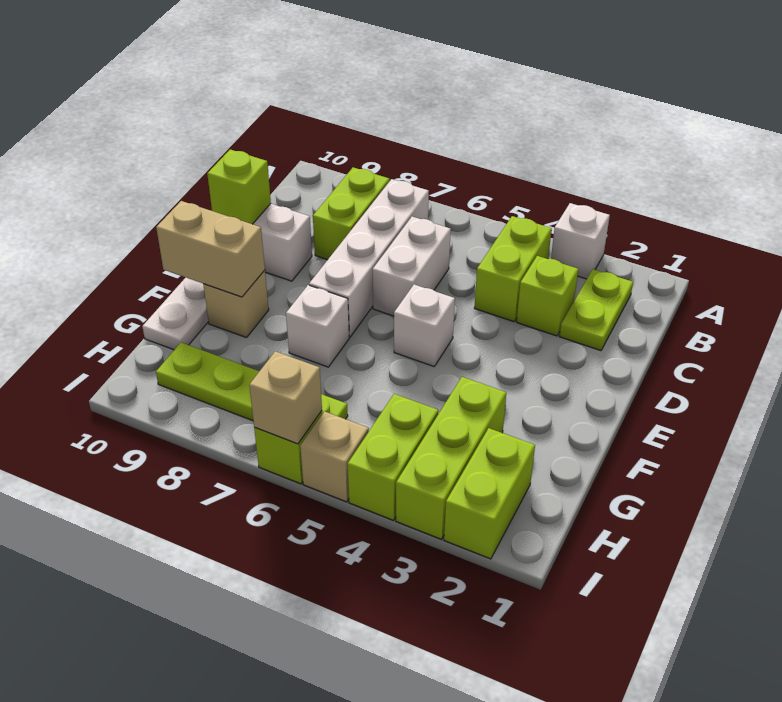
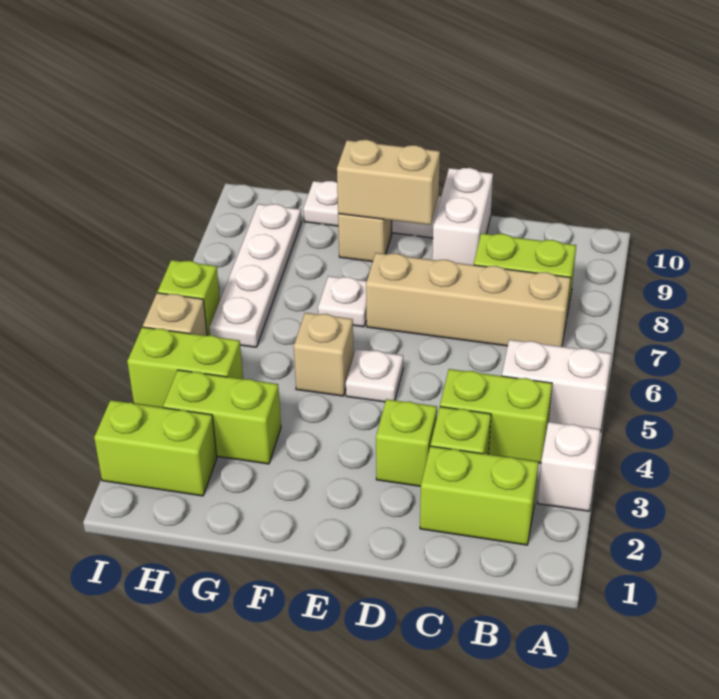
lime plate B2:C2 level 1 -> lime brick B2:C2 level 1
white brick B7:E7 level 1 -> tan brick B7:E7 level 1
white brick C6:D6 level 1 -> white brick A5:B5 level 1
lime brick D10 level 2 -> lime brick D3 level 1
white brick E5 level 1 -> white plate E5 level 1
white brick F7 level 1 -> white plate F7 level 1
tan brick F9:F10 level 2 -> tan brick E9:F9 level 2
lime brick G3:I3 level 1 -> lime brick G3:H3 level 1
lime plate H6:H9 level 1 -> white plate H6:H9 level 1
tan brick I6 level 2 -> tan brick F5 level 1

